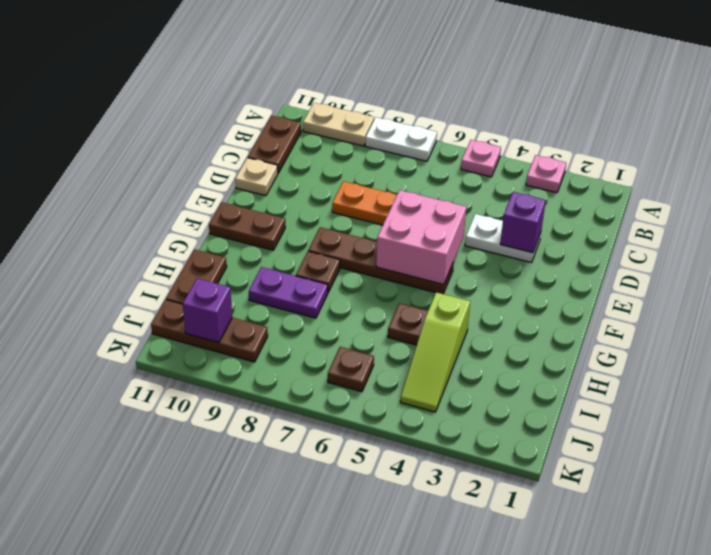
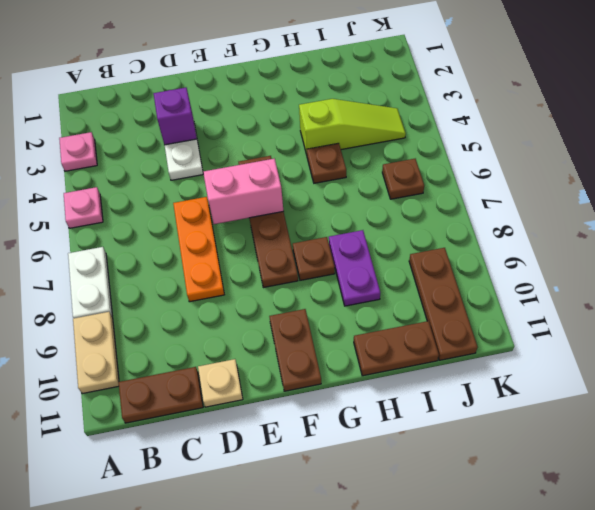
pink brick E5:F6 level 2 -> pink brick E6:F6 level 2
purple brick J10 level 2 -> none

